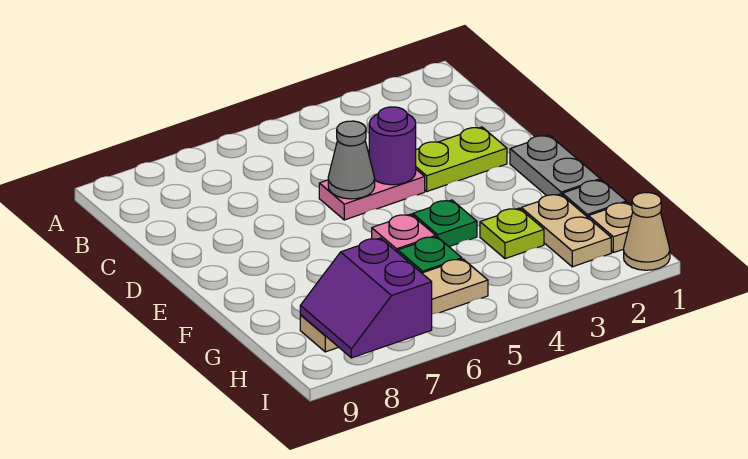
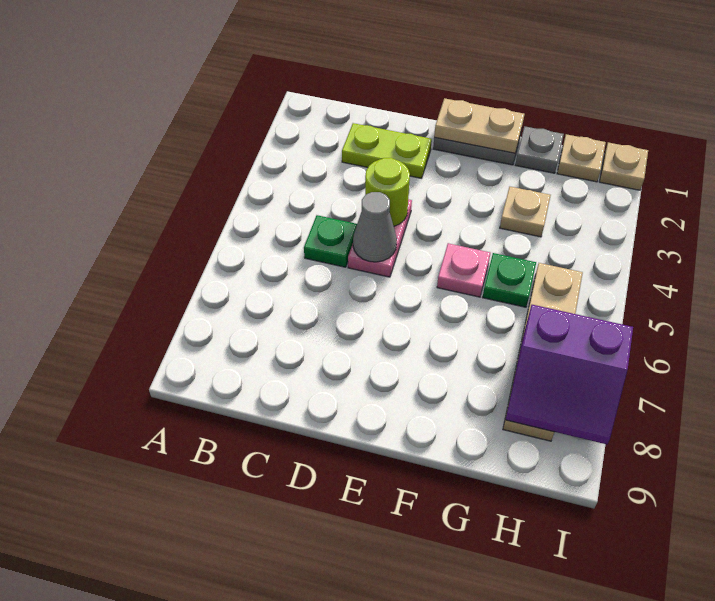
lime plate D2:D3 level 1 -> lime plate C2:D2 level 1
purple round brick D4 level 2 -> lime round brick D4 level 2
green plate F4 level 1 -> green plate C5 level 1
tan plate G2:H2 level 1 -> tan plate E1:F1 level 2
lime plate G3 level 1 -> tan plate G3 level 1
tan cone I1 level 1 -> tan plate I1 level 1

